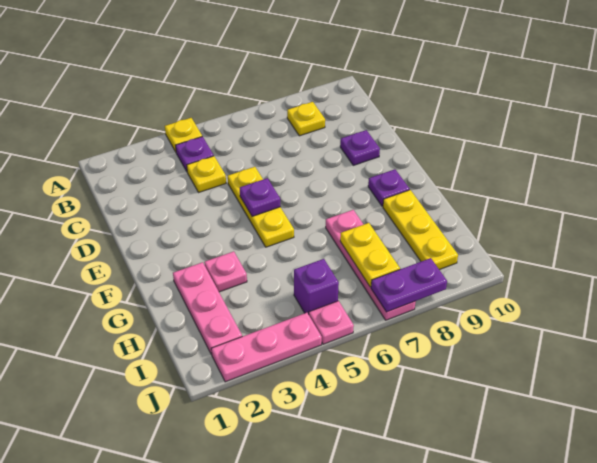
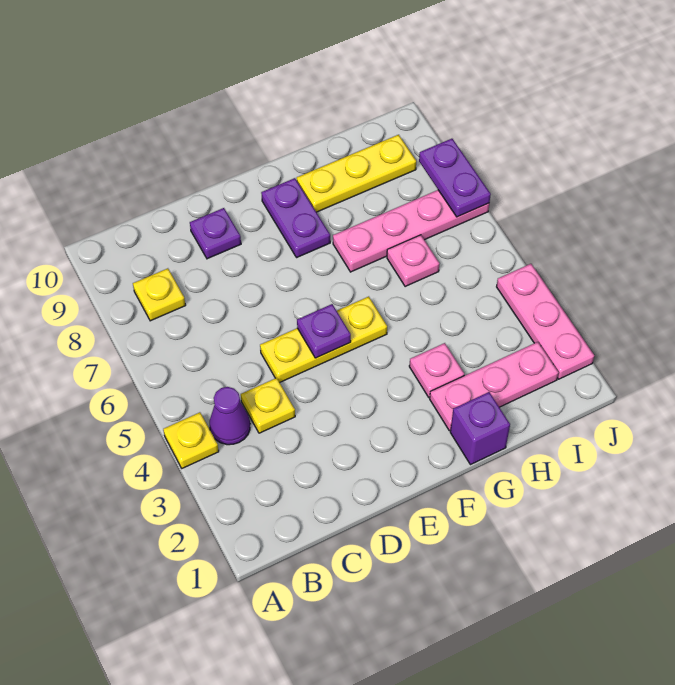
purple plate B4 level 1 -> purple cone B4 level 1
purple plate F9 level 1 -> purple plate F8:F9 level 1
yellow plate H7:I7 level 2 -> none
purple brick I5 level 1 -> purple brick G1 level 1
pink plate J5 level 1 -> pink plate H6 level 1

